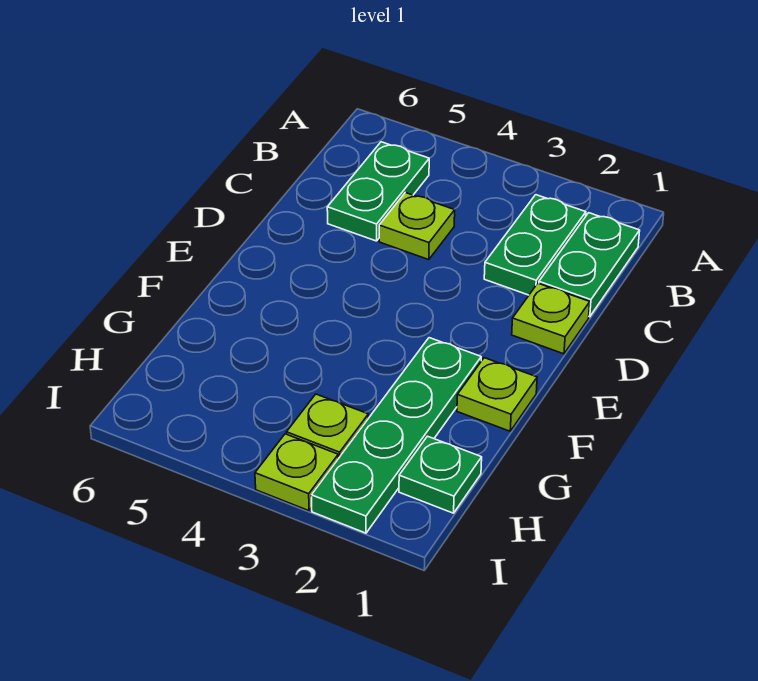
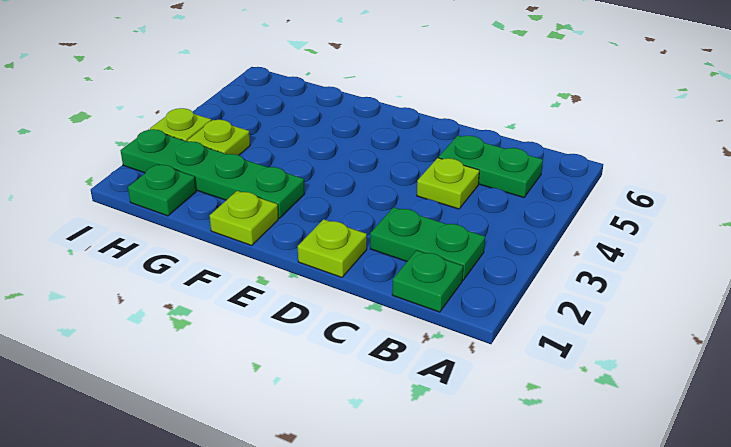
green plate B1:C1 level 1 -> green plate B1 level 1

